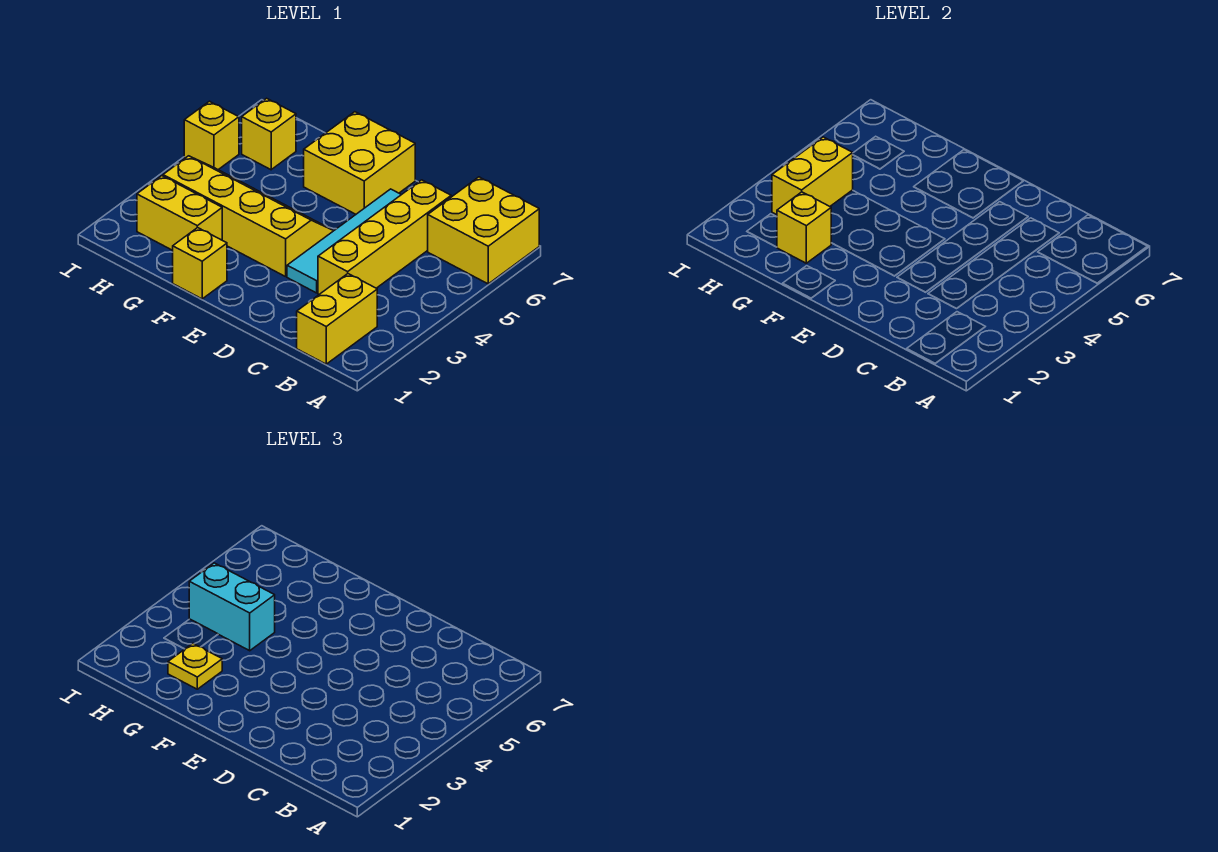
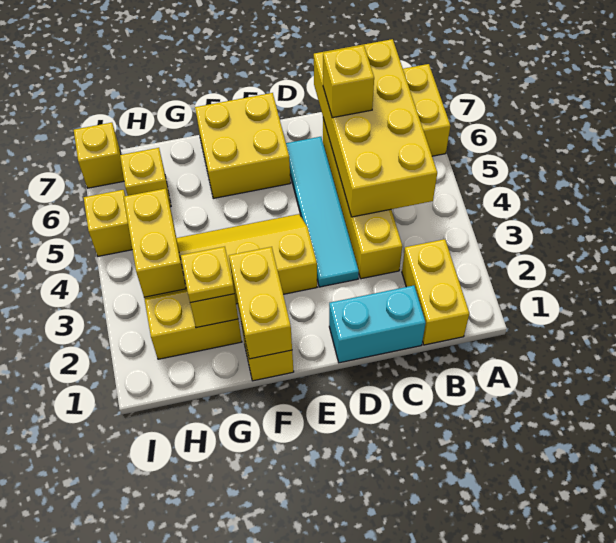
none -> yellow brick B4:C7 level 2
none -> yellow brick C6 level 3
none -> yellow brick F1:F2 level 2
cyan brick G4:H4 level 3 -> cyan brick C1:D1 level 1
none -> yellow brick I7 level 1

